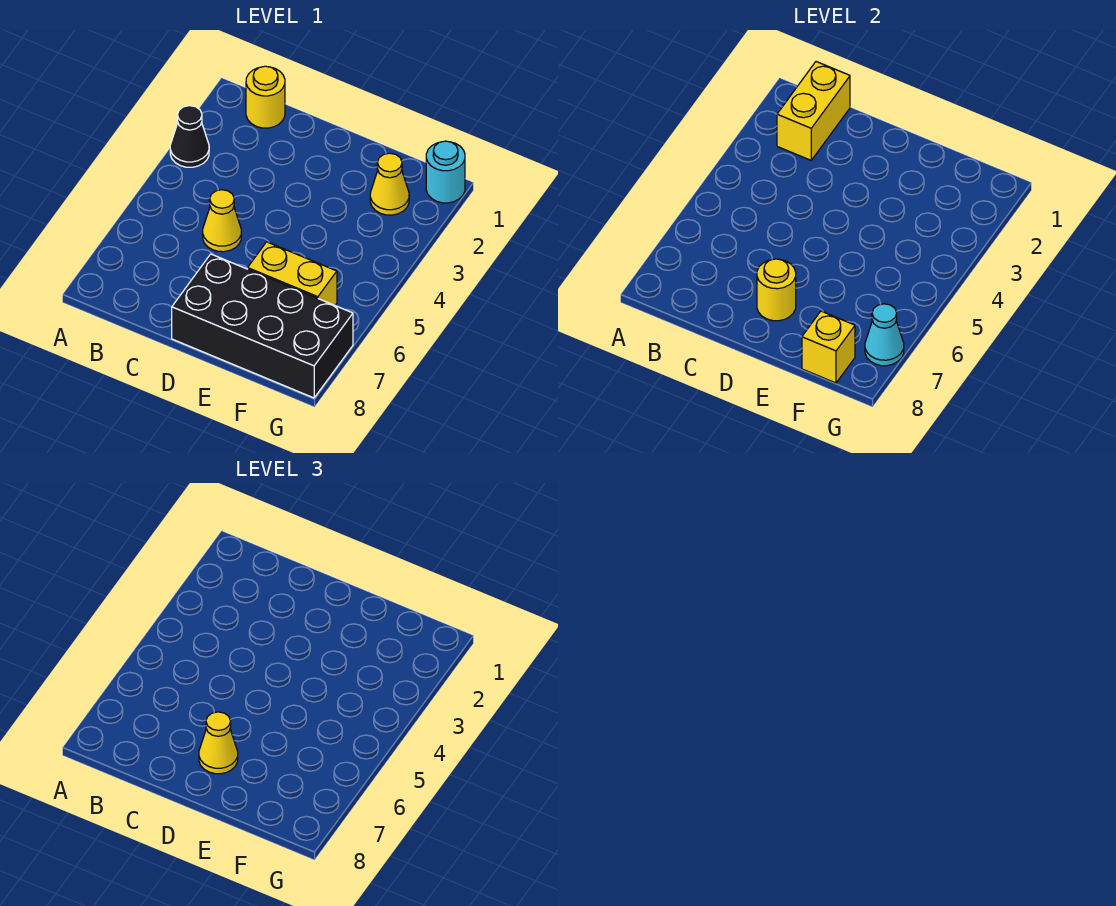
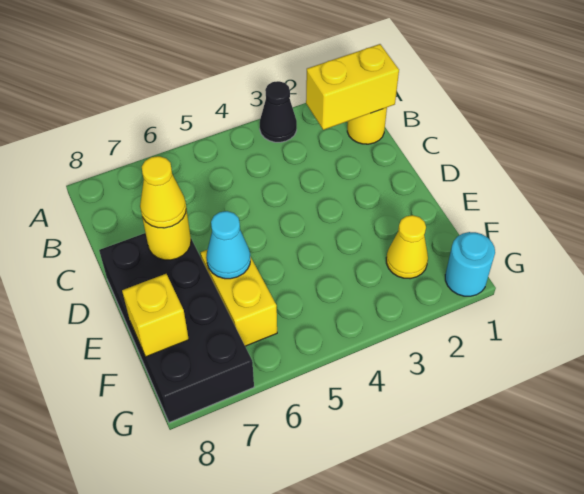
yellow cone C5 level 1 -> none
cyan cone G7 level 2 -> cyan cone E6 level 2

